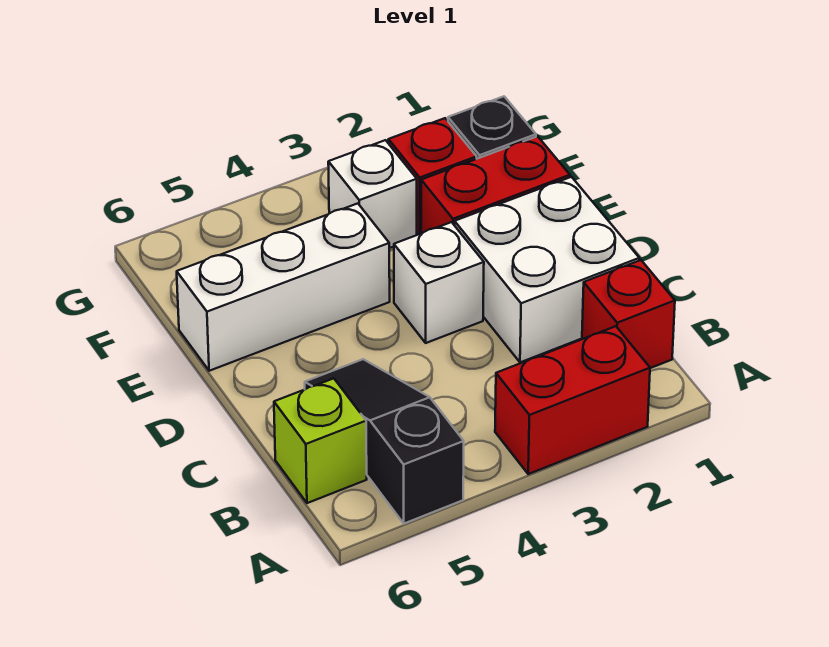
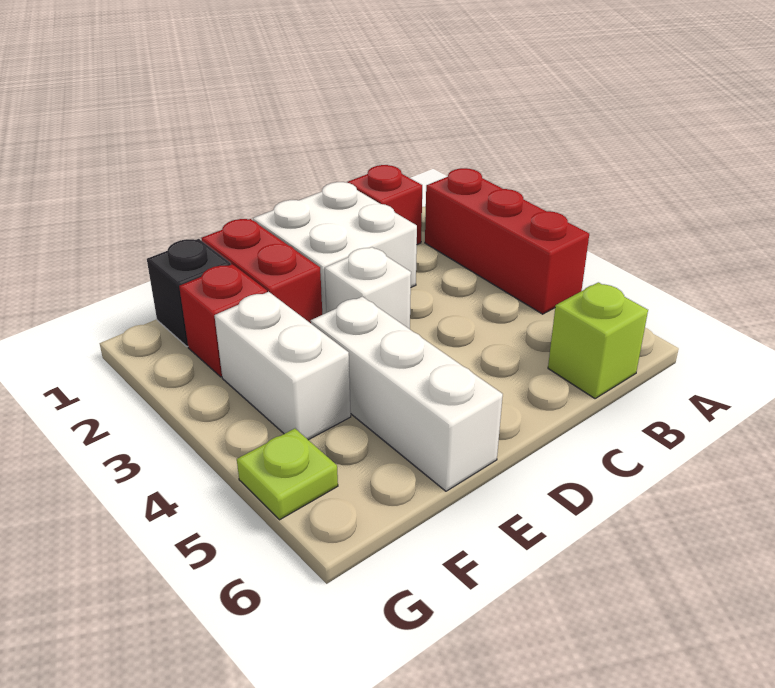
red brick A2:A3 level 1 -> red brick A2:A4 level 1
black slope A5:C5 level 1 top A -> none
white brick F3 level 1 -> white brick F3:F4 level 1
none -> lime plate G5 level 1

